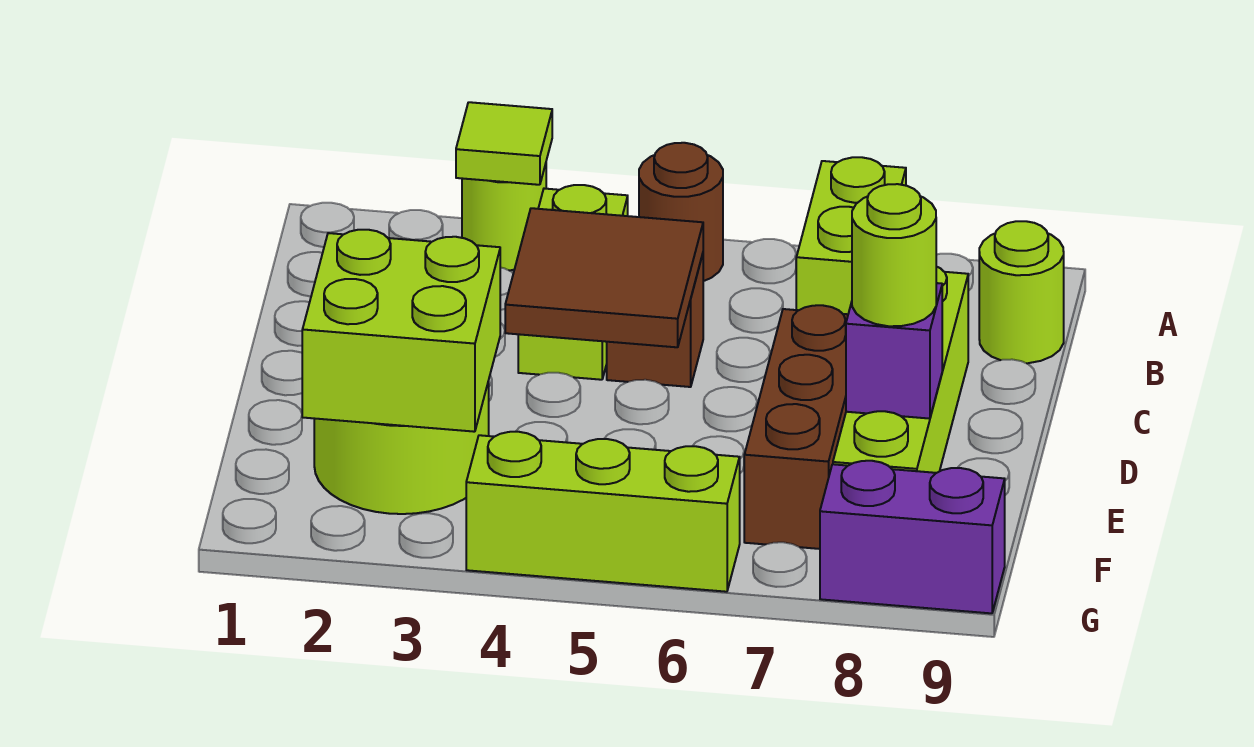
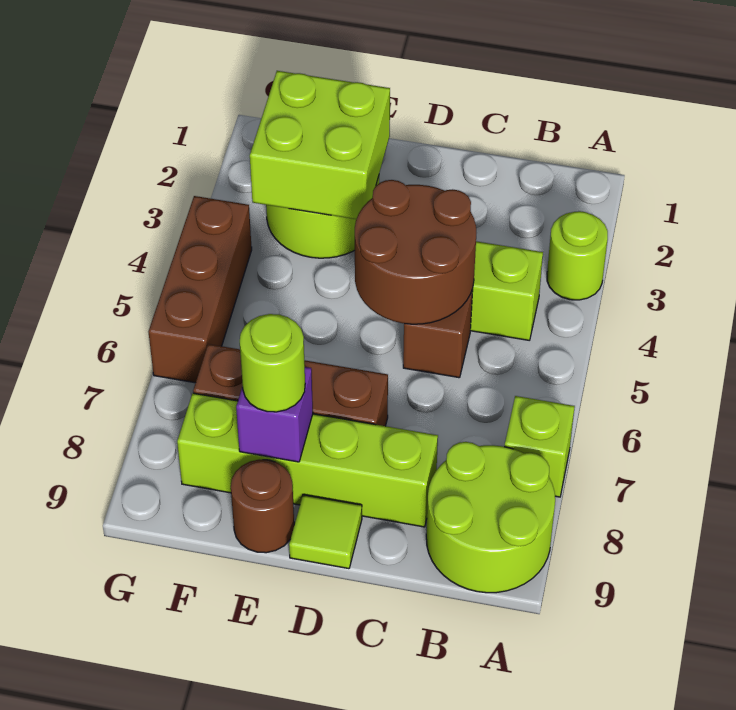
lime tile A3 level 2 -> lime tile D9 level 1
brown round brick A5 level 1 -> brown round brick E9 level 1
lime brick A7:B7 level 1 -> lime brick A7 level 1
lime round brick B9 level 1 -> lime round brick A8:B9 level 1
brown tile C4:D5 level 2 -> brown round brick C4:D5 level 2
lime brick G4:G6 level 1 -> brown brick G4:G6 level 1
purple brick G8:G9 level 1 -> none

